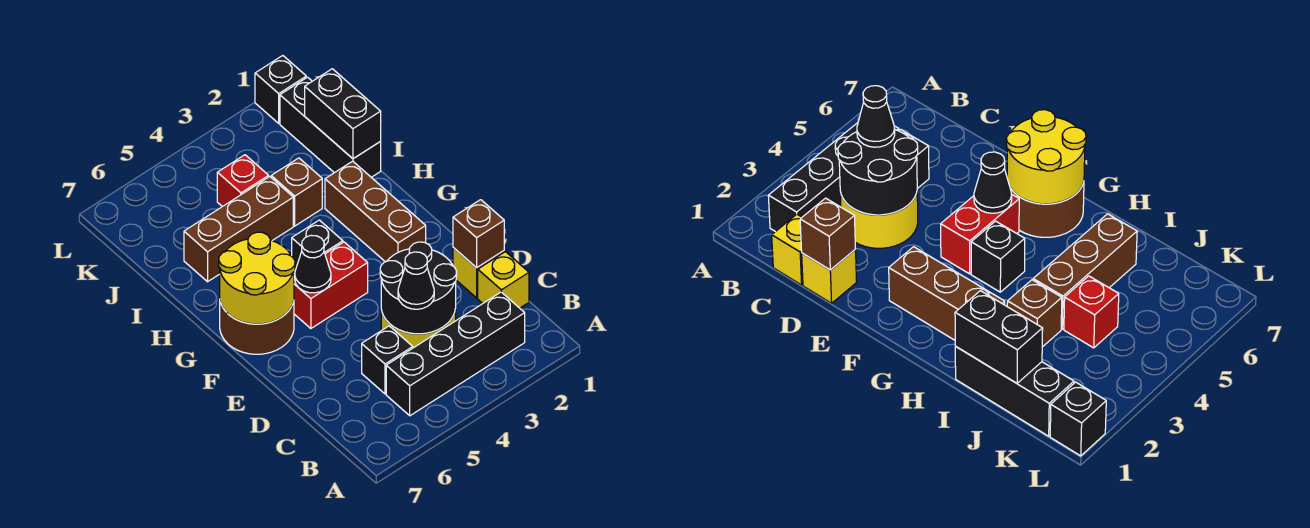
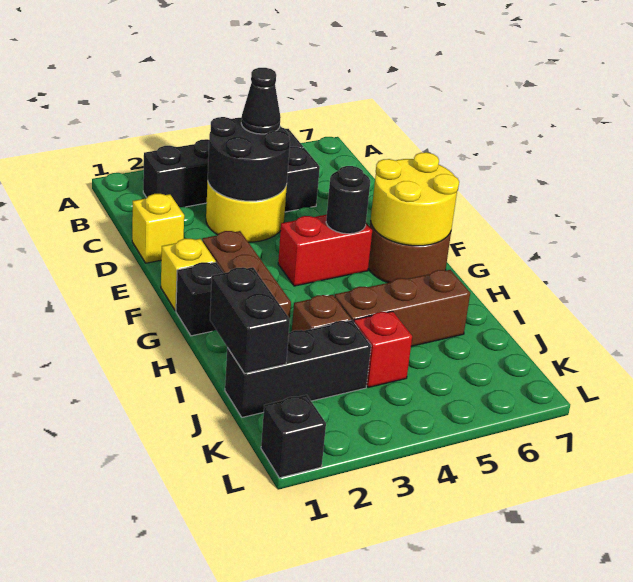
yellow brick C1 level 1 -> yellow brick F1 level 1
brown brick D1 level 2 -> none
black cone F5 level 2 -> black round brick F5 level 2
black brick G4 level 1 -> black brick G1 level 1
black brick I1:K1 level 1 -> black brick J1:J3 level 1

